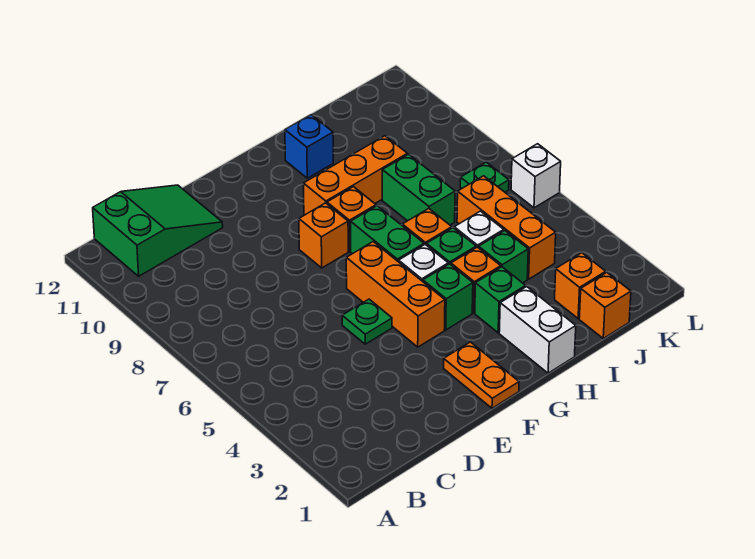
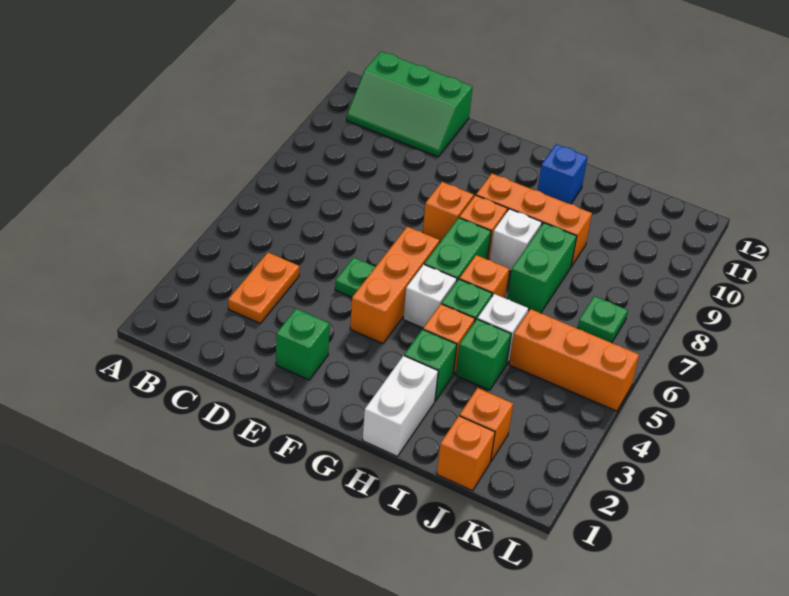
green slope B11:D12 level 1 top B -> green slope B11:D12 level 1 top 12
orange plate F1:F2 level 1 -> orange plate C3:C4 level 1
green brick G4 level 1 -> green brick E2 level 1
orange brick J4:J6 level 1 -> orange brick J5:L5 level 1
white brick L6 level 1 -> white brick H8 level 1

